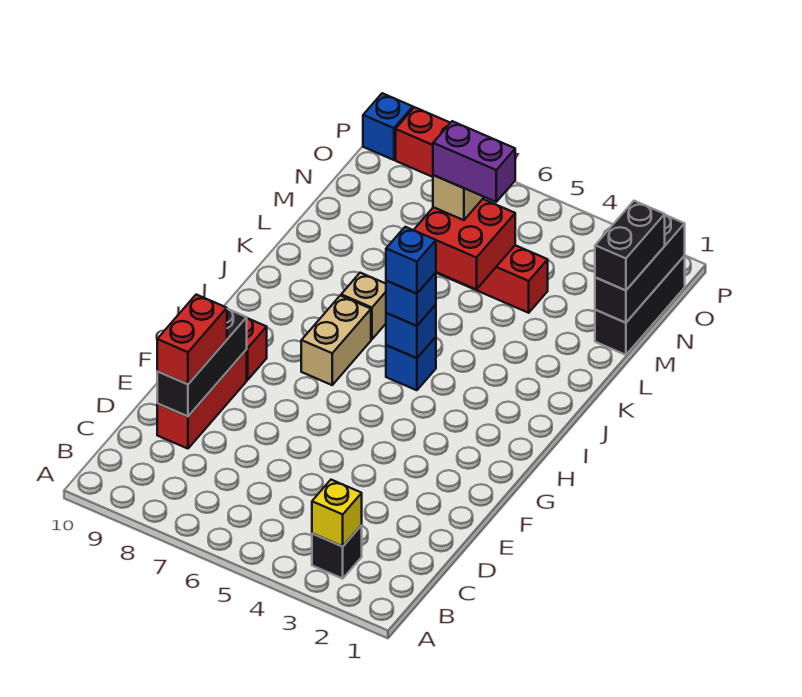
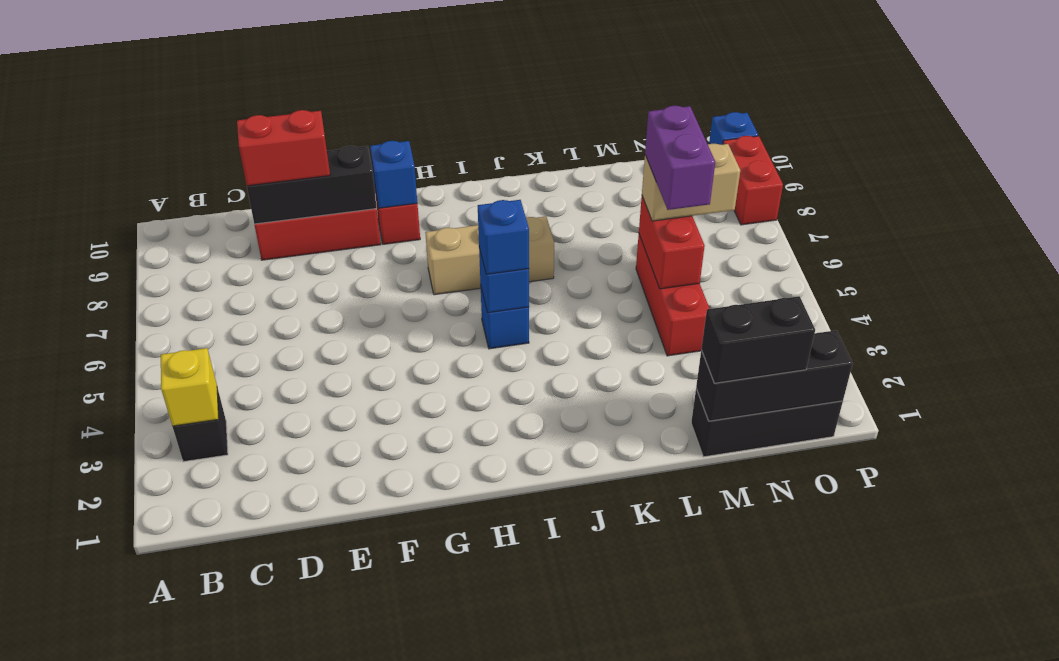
blue brick I5 level 4 -> blue brick G9 level 2
red brick L5:M6 level 2 -> red brick M5:M6 level 2

